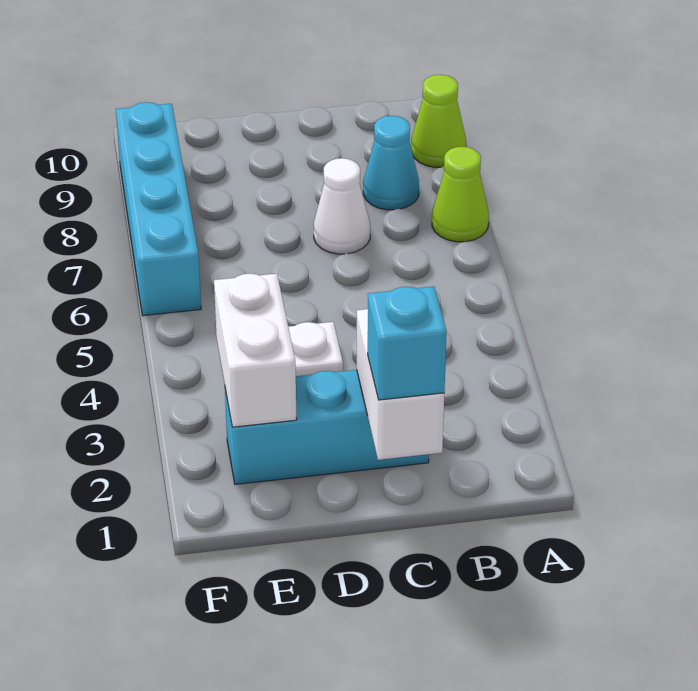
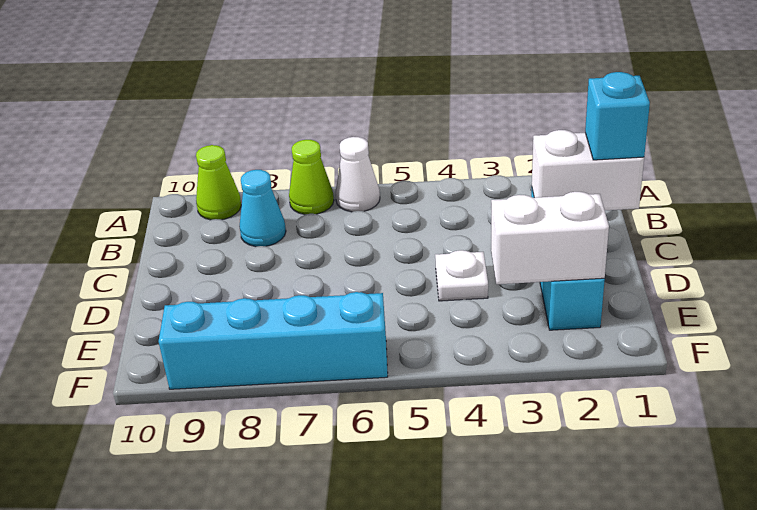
white cone C7 level 1 -> white cone A6 level 1

